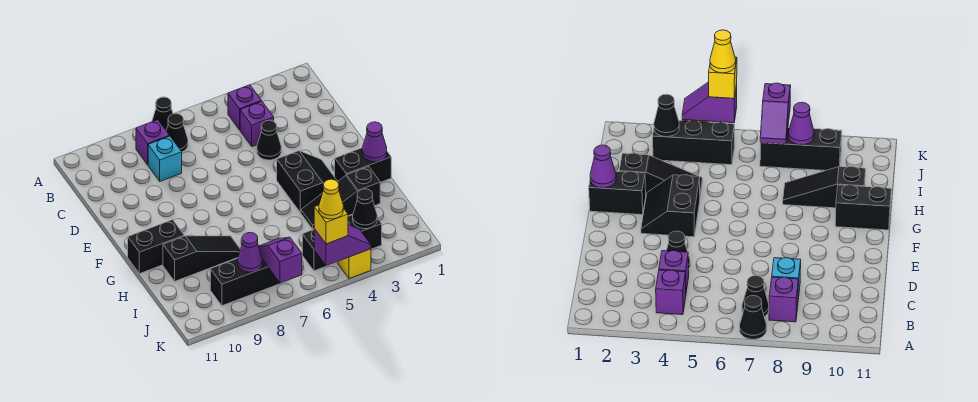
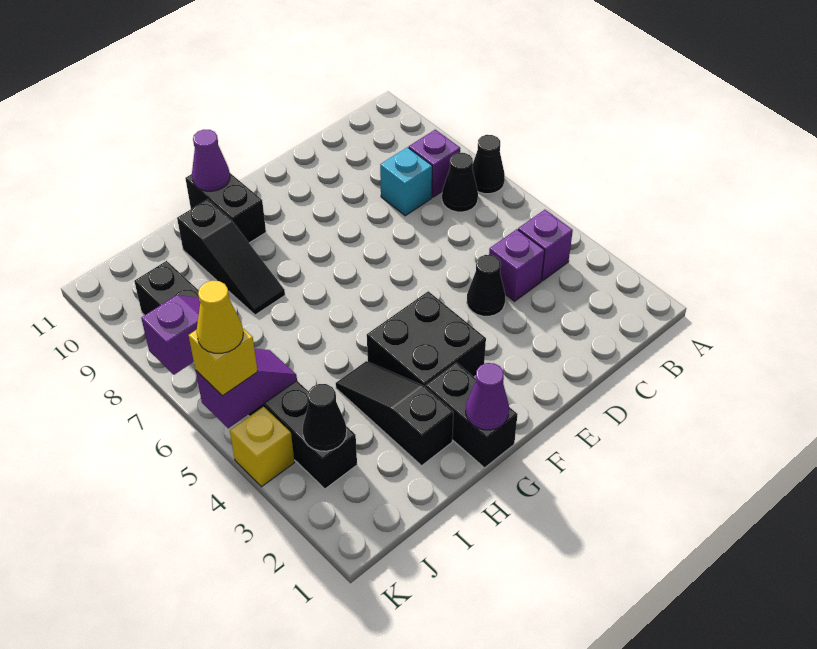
black slope F3:G4 level 1 top 4 -> black brick F3:G4 level 1
purple cone J8 level 2 -> purple cone G11 level 2
purple slope K4:K5 level 2 top 5 -> purple slope J5:K5 level 2 top K

